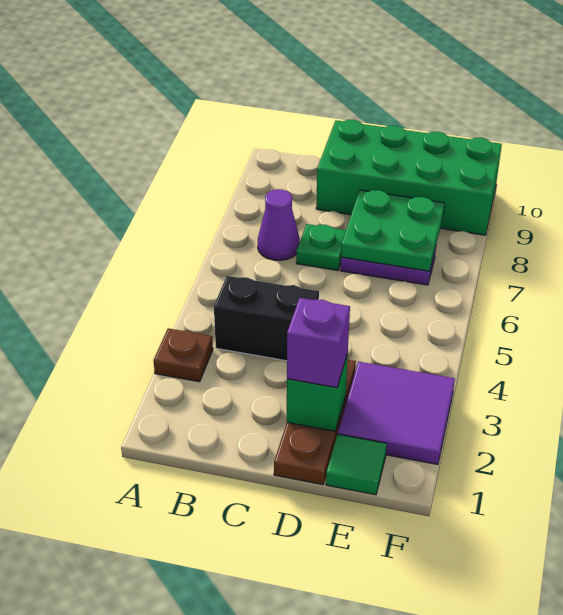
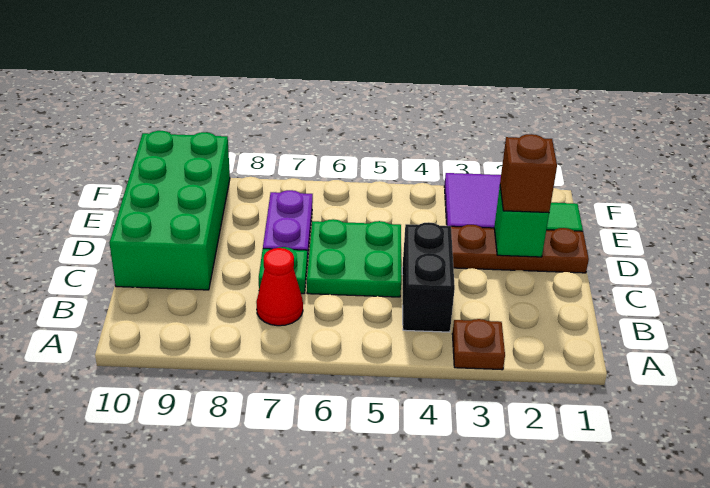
purple cone B7 level 1 -> red cone B7 level 1
purple brick D2 level 3 -> brown brick D2 level 3
green plate D7:E8 level 2 -> green plate C5:D6 level 1

